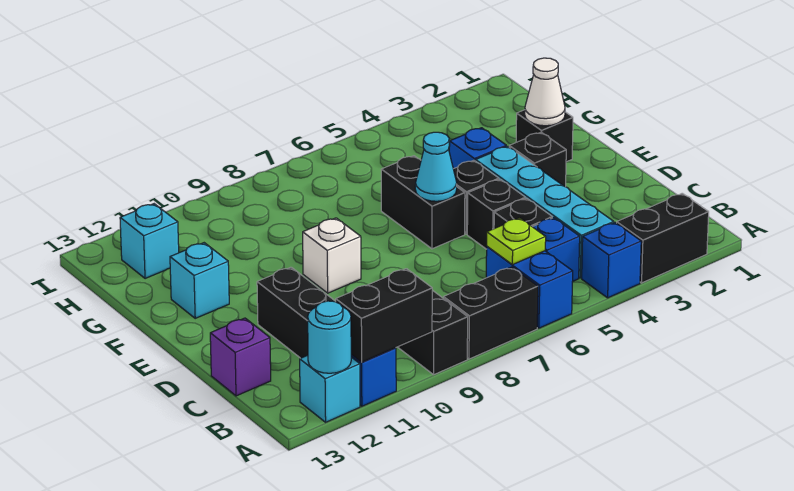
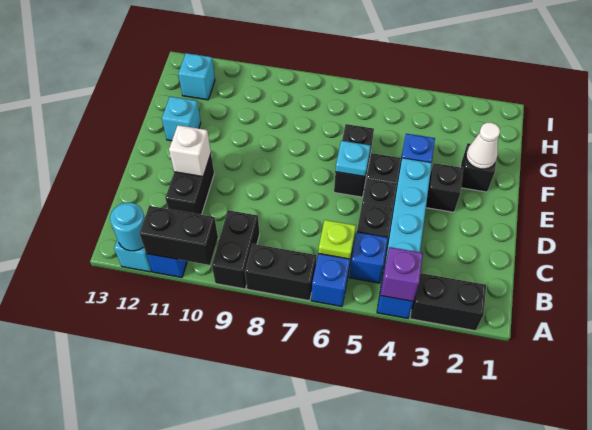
purple brick C13 level 1 -> purple brick A4 level 2
cyan cone E6 level 2 -> cyan plate E6 level 2
white brick E9 level 1 -> white brick D11 level 2

